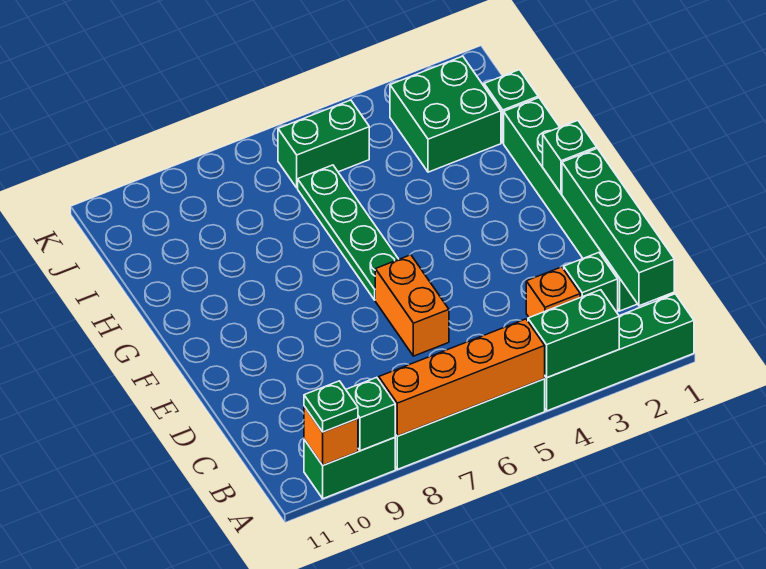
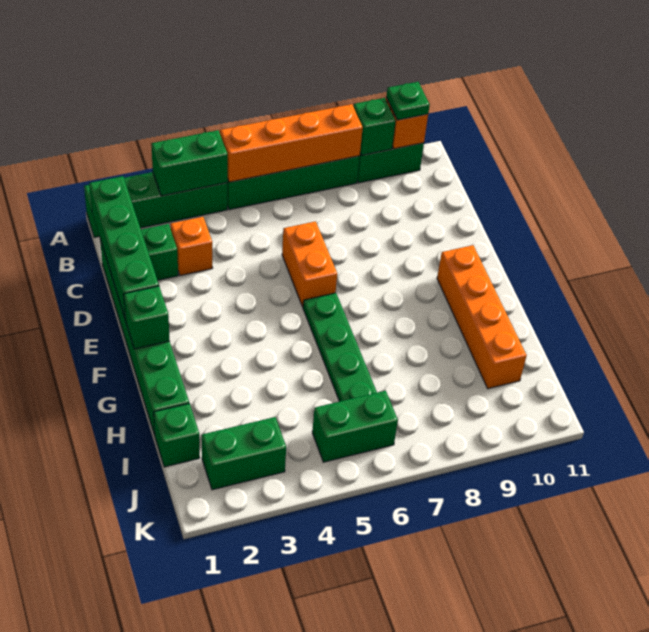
none -> orange brick F10:I10 level 1
green brick I2:J3 level 1 -> green brick J2:J3 level 1

